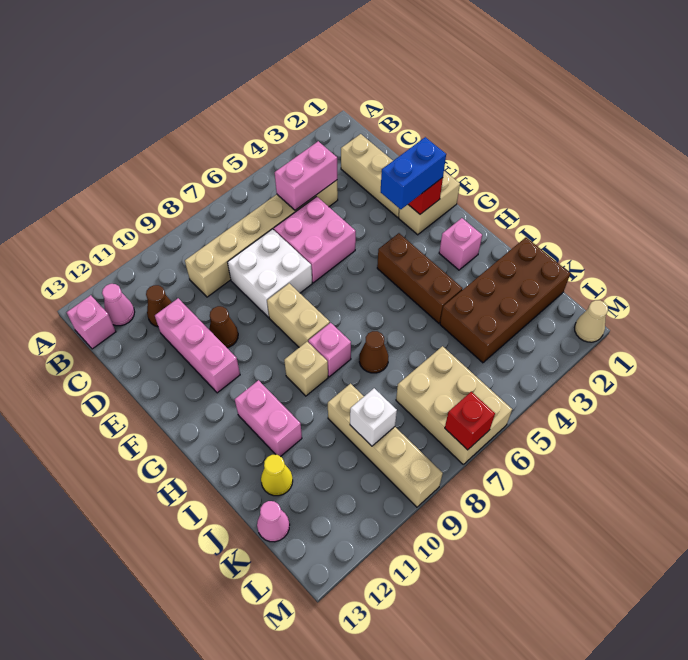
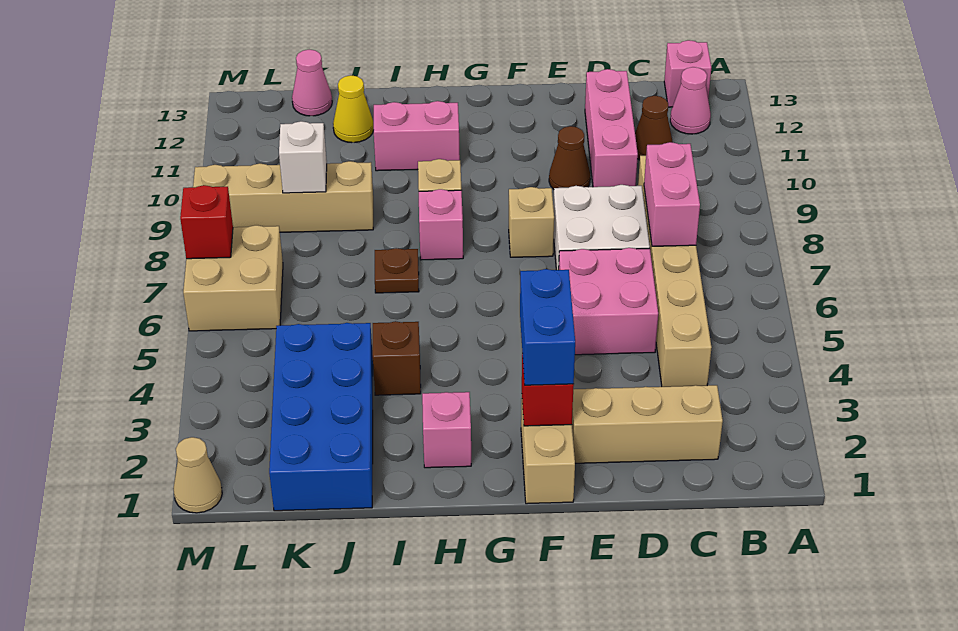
pink brick C4:C5 level 2 -> pink brick C7:C8 level 2
pink brick D11:F11 level 1 -> pink brick D10:D12 level 1
tan brick F8:G8 level 1 -> tan brick F8 level 1
brown brick G4:I4 level 1 -> brown brick I4 level 1
brown cone I7 level 1 -> brown plate I7 level 1
brown brick J1:K4 level 1 -> blue brick J1:K4 level 1
tan brick K6:M7 level 1 -> tan brick L6:M7 level 1

